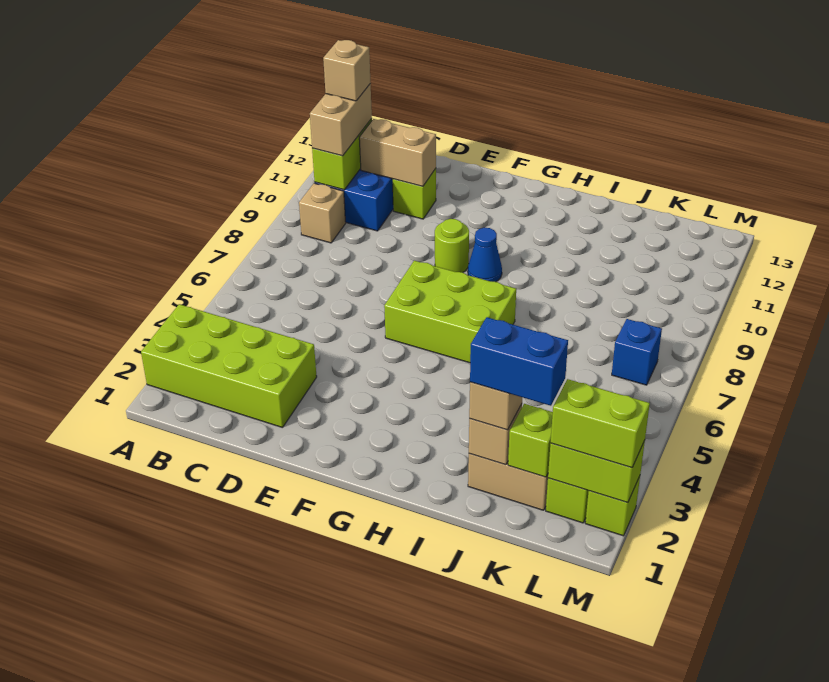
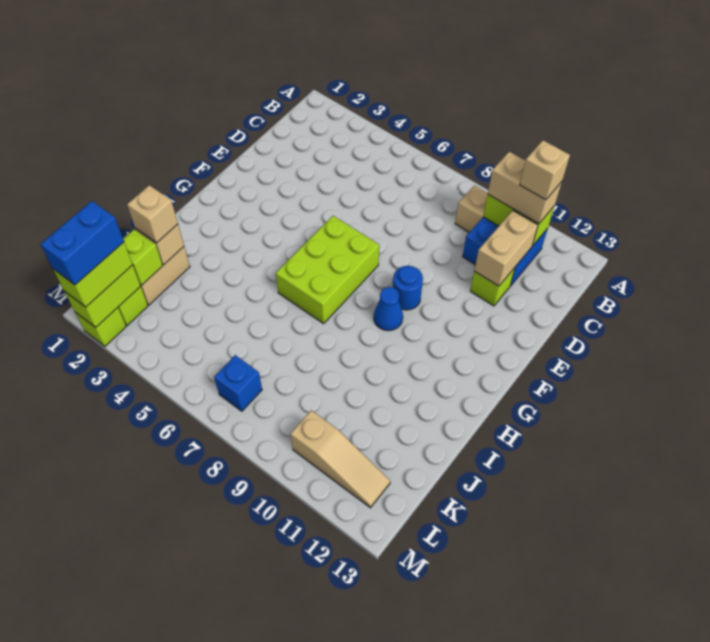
lime brick A2:D3 level 1 -> none
lime round brick F9 level 1 -> blue round brick F9 level 1
blue brick J2:K2 level 4 -> blue brick L2:M2 level 4
none -> tan slope L10:L12 level 1 top 10

